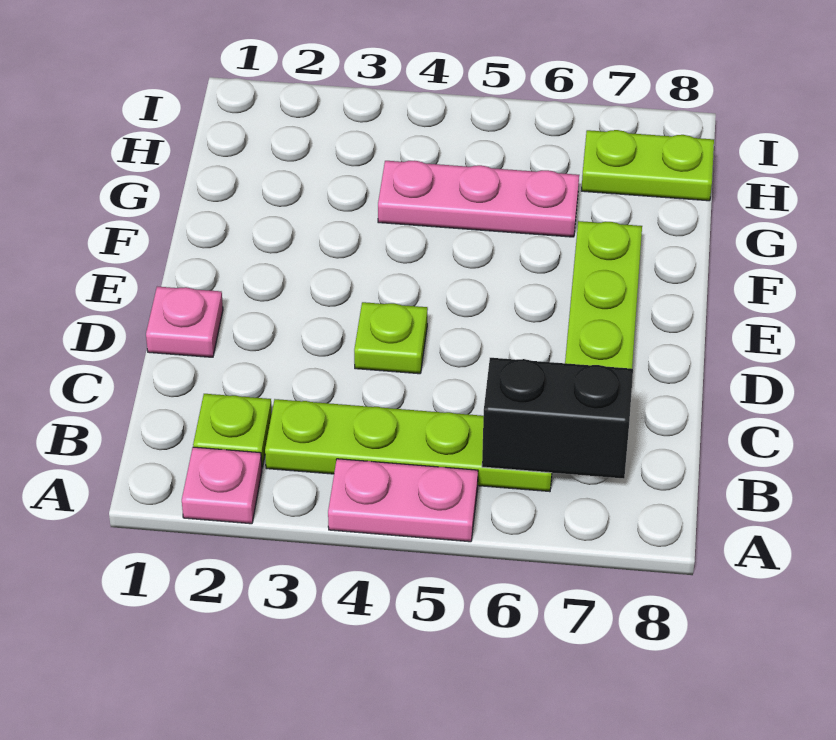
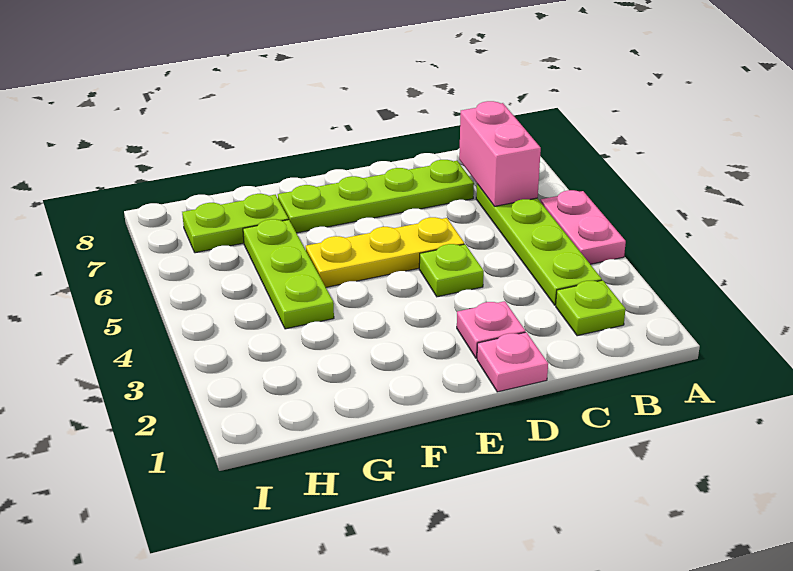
pink plate A2 level 1 -> pink plate D2 level 1
black brick B6:B7 level 2 -> pink brick B6:B7 level 2
none -> yellow plate D5:F5 level 1
pink plate G4:G6 level 1 -> lime plate G4:G6 level 1
lime plate H7:H8 level 1 -> lime plate G7:H7 level 1

